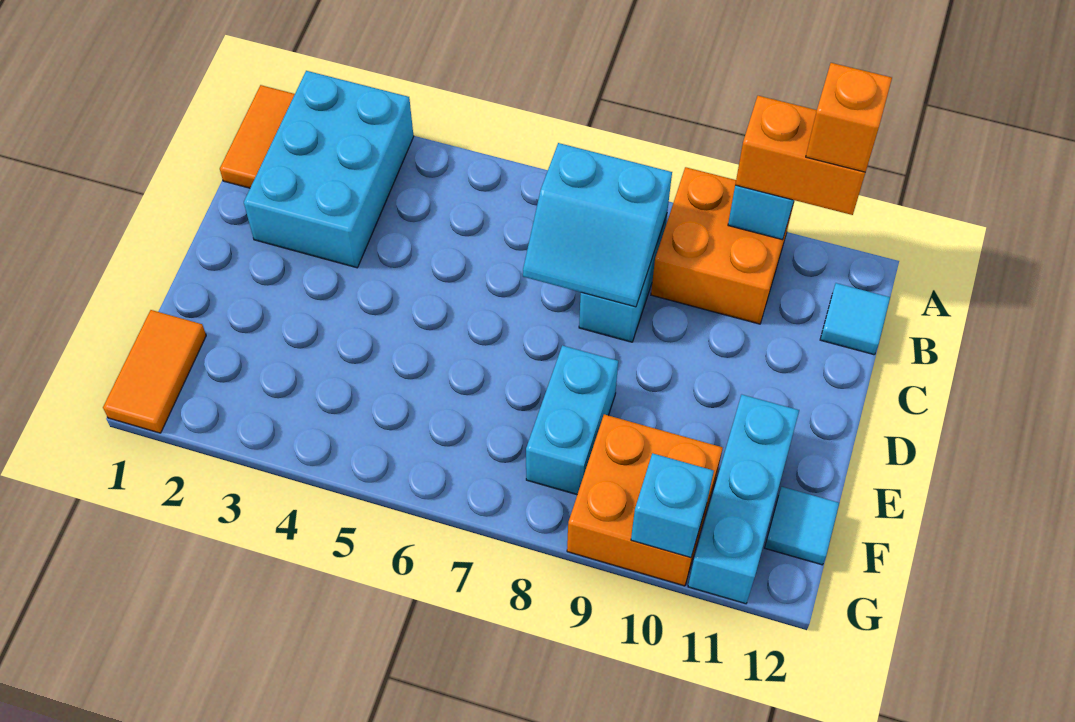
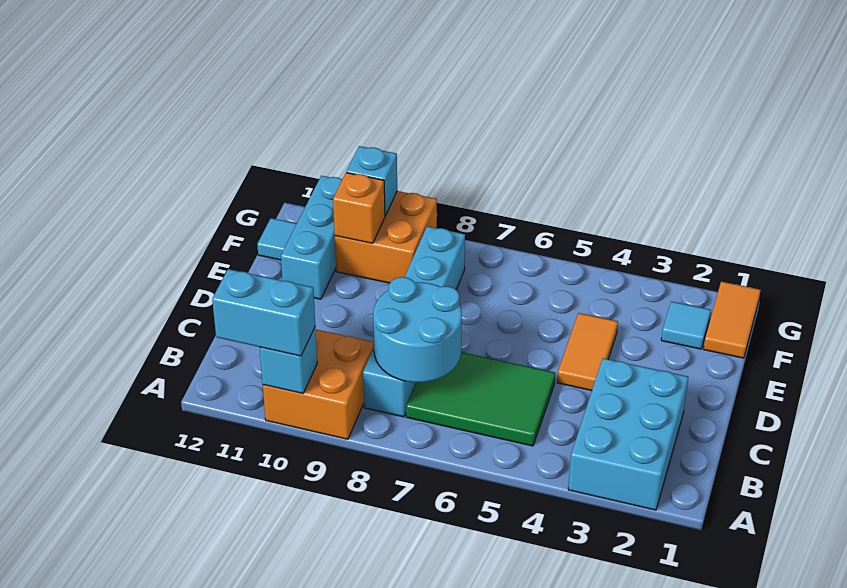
orange tile A1:B1 level 1 -> orange tile D4:E4 level 1
orange brick A10:A11 level 3 -> cyan brick A10:A11 level 3
orange brick A11 level 4 -> orange brick F10 level 2
none -> green tile B5:C7 level 1
cyan slope B7:C8 level 2 top B -> cyan round brick B7:C8 level 2
cyan tile B12 level 1 -> cyan tile F2 level 1

